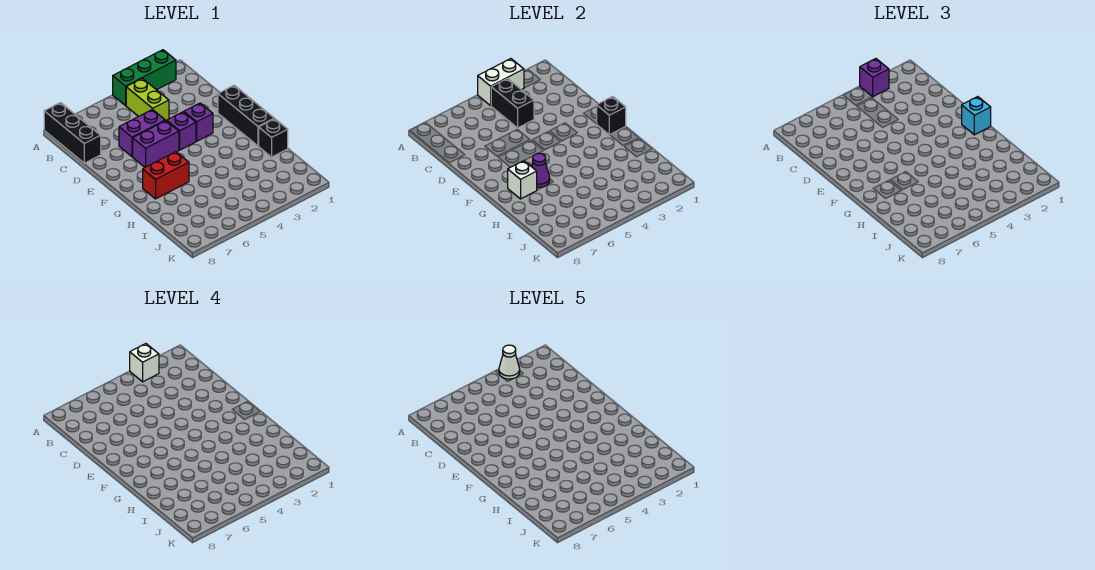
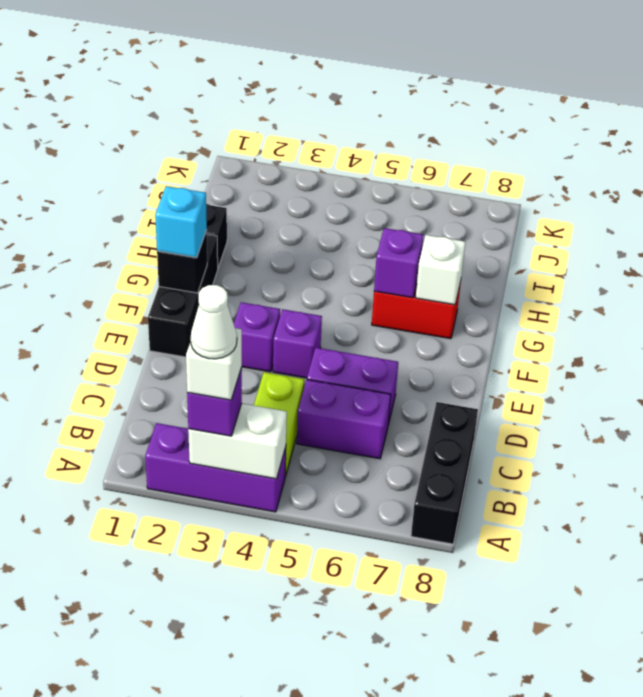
green brick A2:A4 level 1 -> purple brick A2:A4 level 1
black brick B4:C4 level 2 -> none
purple brick E5:E6 level 1 -> purple brick C5:C6 level 1
purple cone G6 level 2 -> purple brick G6 level 2

